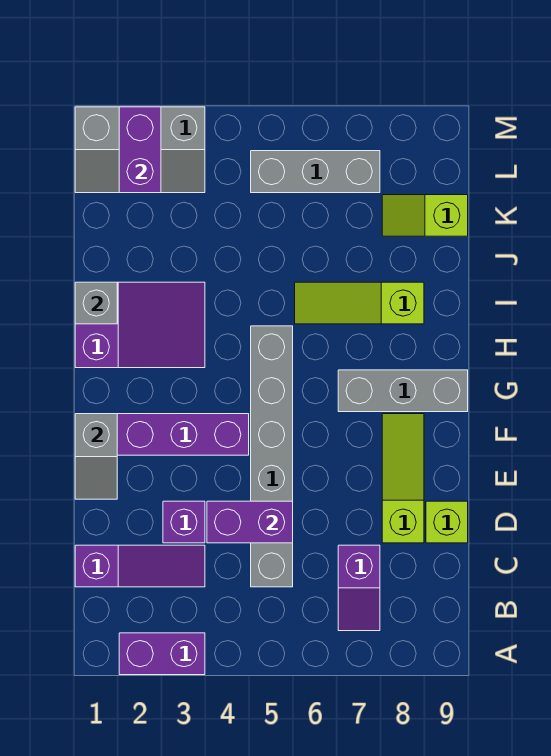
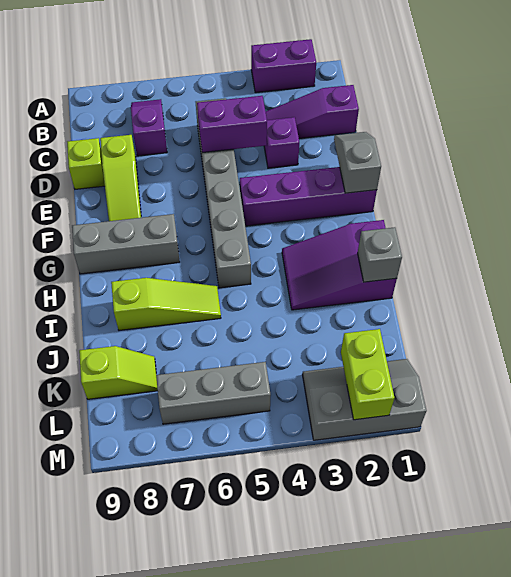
purple brick L2:M2 level 2 -> lime brick L2:M2 level 2

